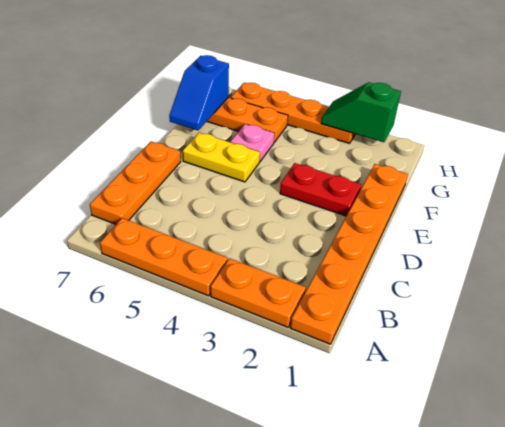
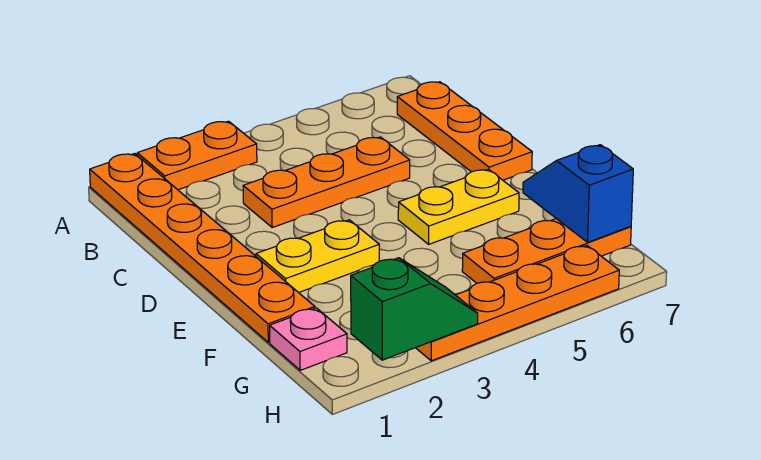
orange plate A4:A6 level 1 -> orange plate C3:C5 level 1
red plate E2:E3 level 1 -> yellow plate E2:E3 level 1
pink plate F5 level 1 -> pink plate G1 level 1

